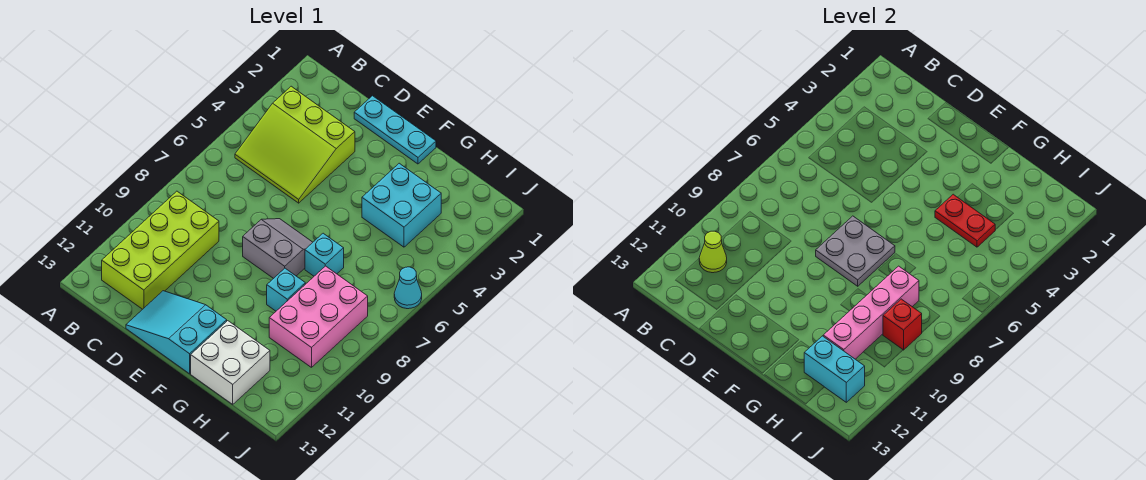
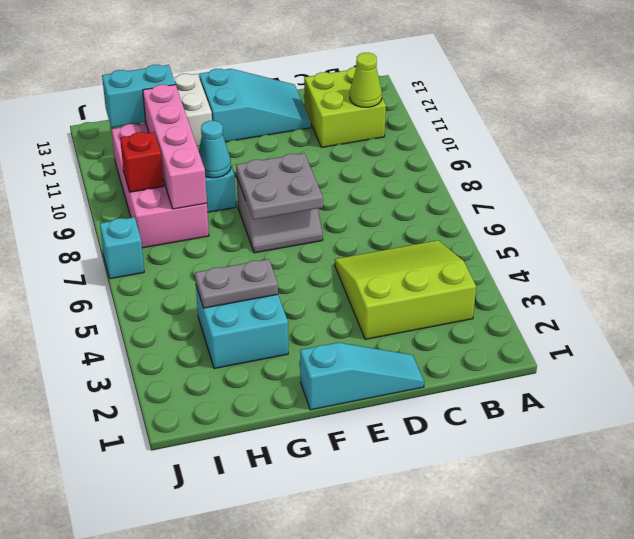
lime brick B9:C12 level 1 -> lime brick B11:C12 level 1
cyan plate D1:F1 level 1 -> cyan slope D1:F1 level 1 top F
red plate G4:H4 level 2 -> grey plate G4:H4 level 2
cyan brick G7 level 1 -> cyan brick J7 level 1
pink brick H8:I10 level 1 -> pink brick H8:I11 level 1
cyan cone J6 level 1 -> cyan cone G9 level 2

